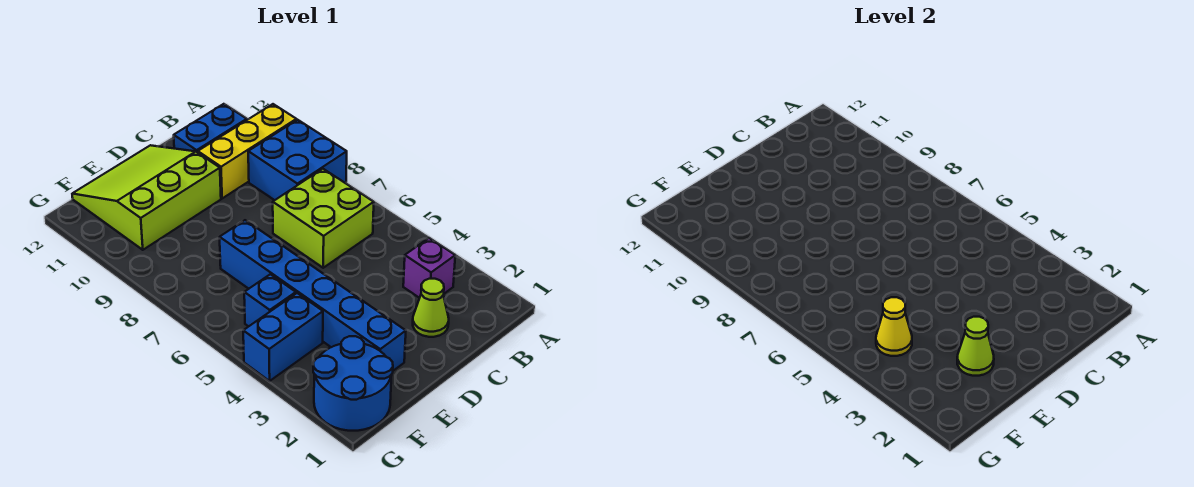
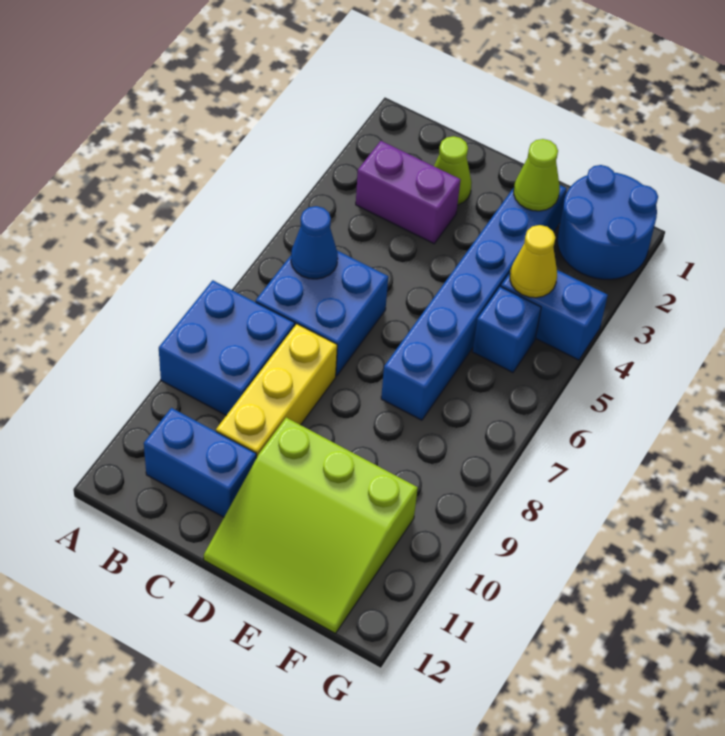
yellow brick A10:C10 level 1 -> yellow brick C8:C10 level 1
purple brick B3 level 1 -> purple brick B3:C3 level 1
lime brick B6:C7 level 1 -> blue brick B6:C7 level 1
none -> blue cone B6 level 2

